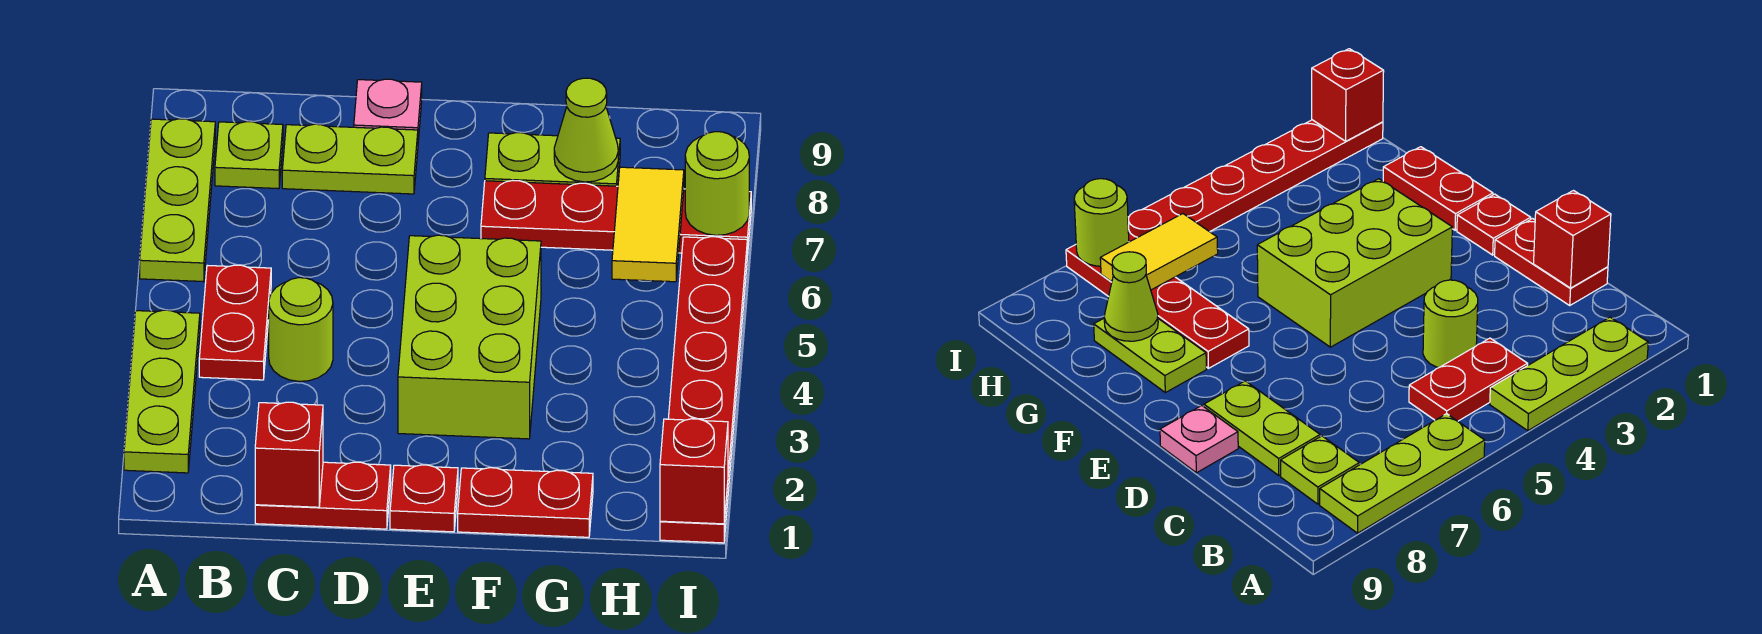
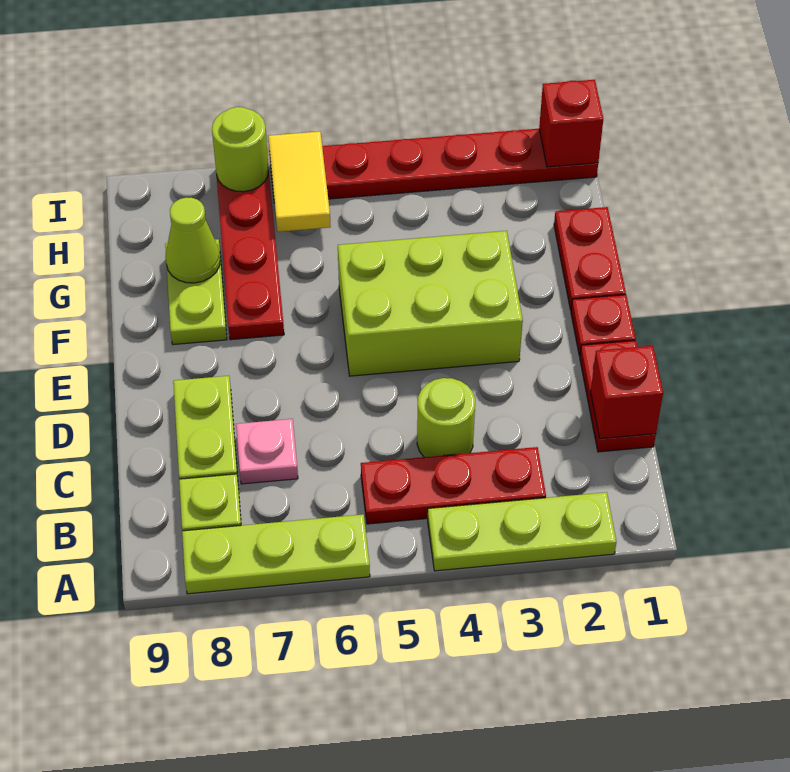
red plate B4:B5 level 1 -> red plate B3:B5 level 1
pink plate D9 level 1 -> pink plate C7 level 1
yellow tile H6:H7 level 2 -> yellow tile H6:I6 level 2

